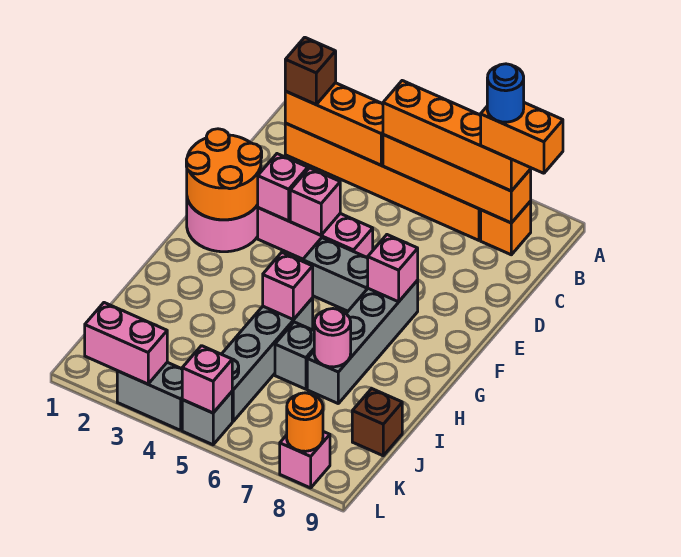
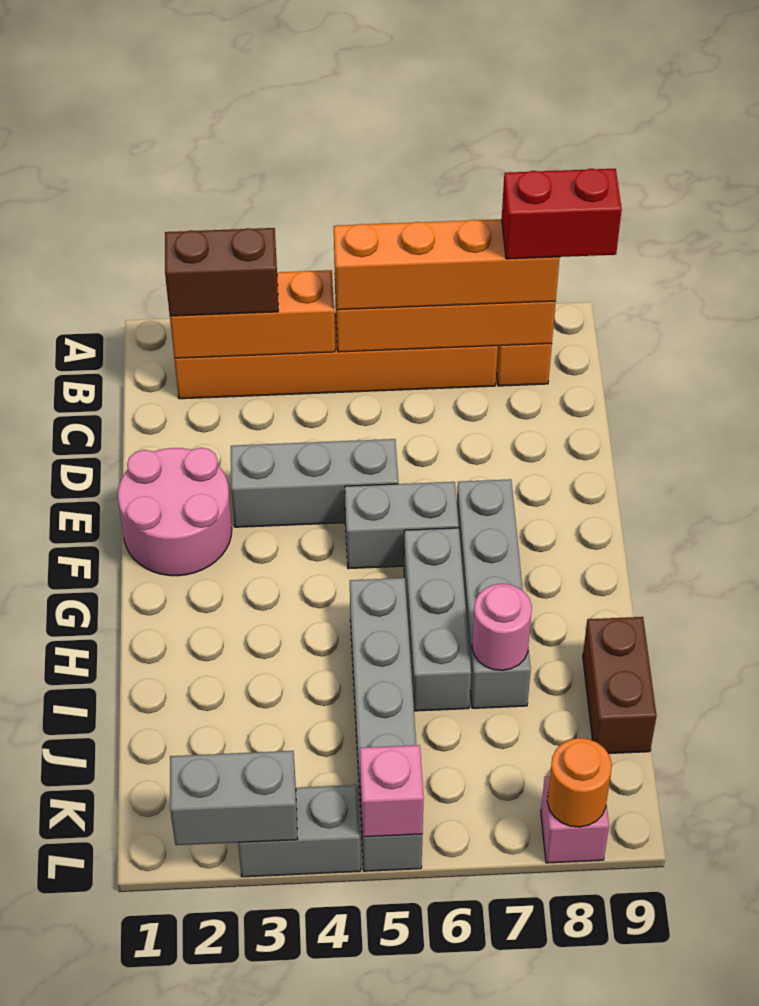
brown brick B2 level 3 -> brown brick B2:B3 level 3
orange brick B8:B9 level 4 -> red brick B8:B9 level 4
blue round brick B8 level 5 -> none
orange round brick E1:F2 level 2 -> none
pink brick E3:E5 level 1 -> grey brick E3:E5 level 1
pink brick E3 level 2 -> none
pink brick E4 level 2 -> none
pink brick F7 level 2 -> none
pink brick H5 level 2 -> none
grey brick I6 level 1 -> grey brick G6:I6 level 1
brown brick J9 level 1 -> brown brick I9:J9 level 1
pink brick L2:L3 level 2 -> grey brick L2:L3 level 2

